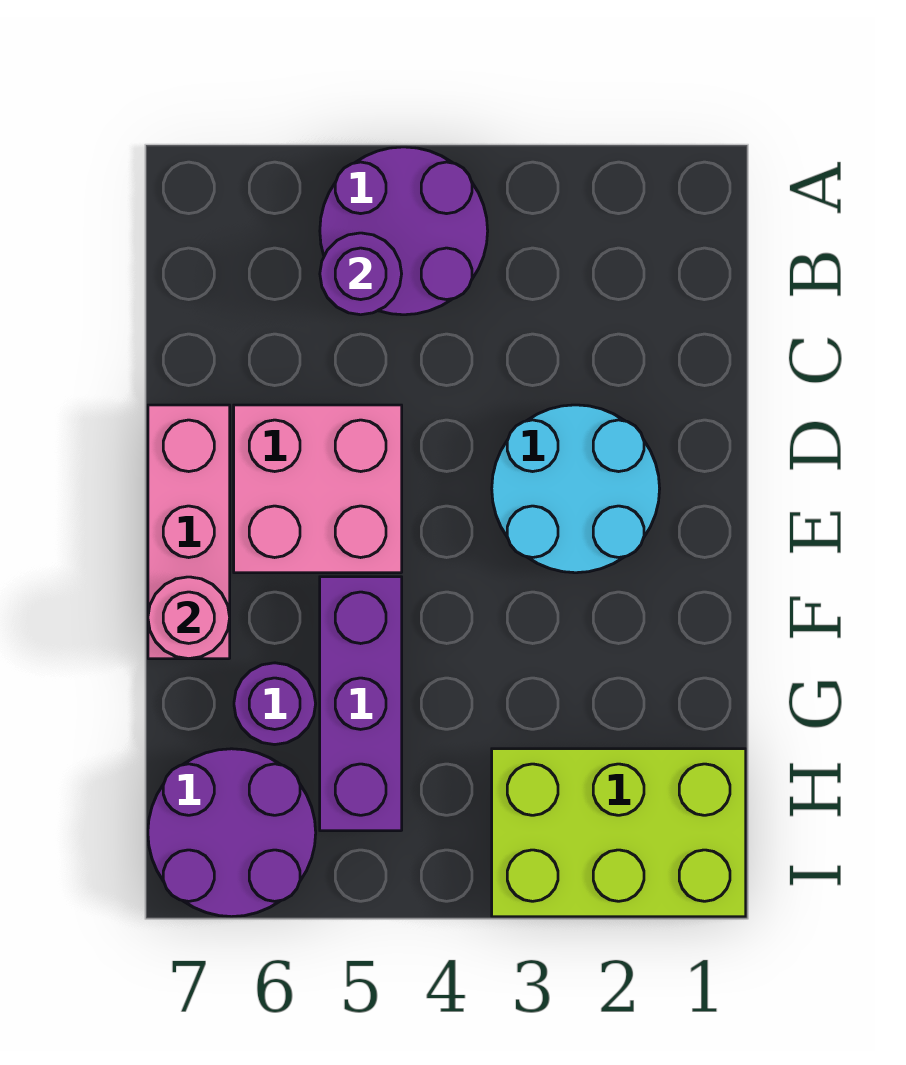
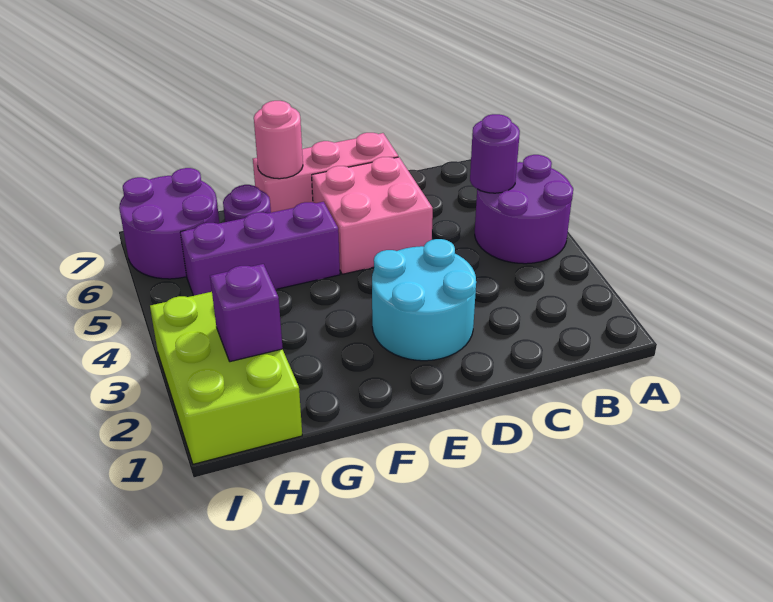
none -> purple brick H2 level 2

